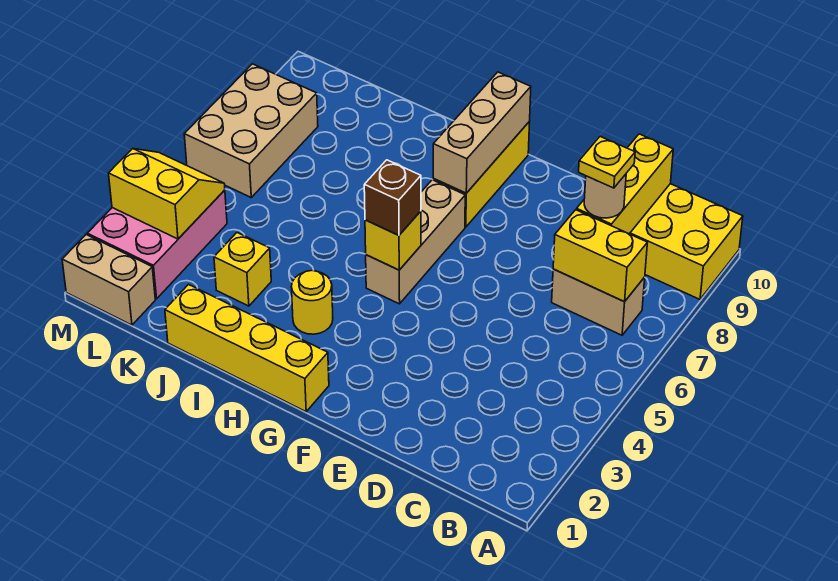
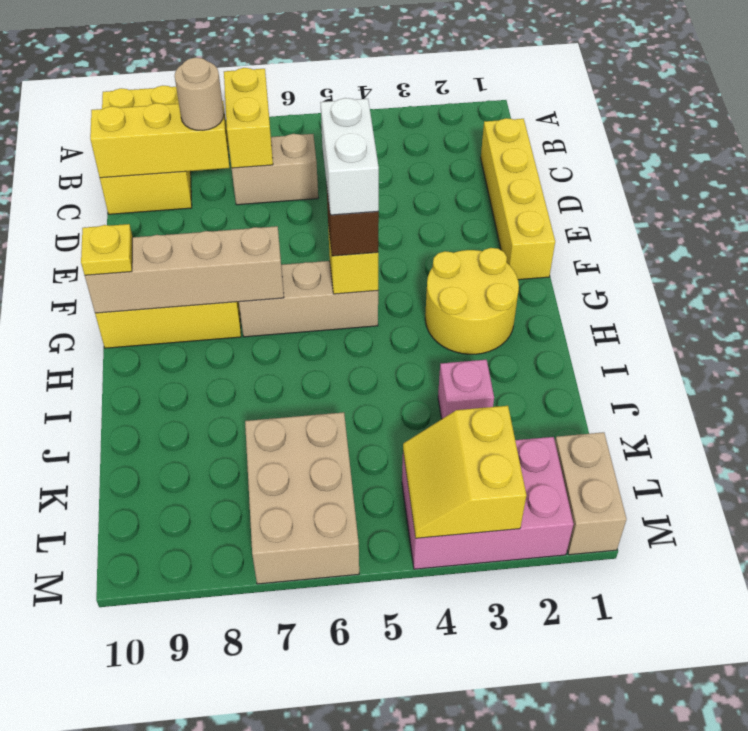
tan brick B7:C7 level 1 -> tan brick C6:C7 level 1
yellow plate C8 level 4 -> yellow plate G10 level 3
none -> white brick F5:G5 level 4
yellow brick G1:J1 level 1 -> yellow brick C1:F1 level 1
tan brick G8:G10 level 2 -> tan brick G7:G10 level 2
yellow round brick H3 level 1 -> yellow round brick G2:H3 level 1
yellow brick J3 level 1 -> pink brick J3 level 1
tan brick L6:M8 level 1 -> tan brick K6:M7 level 1

